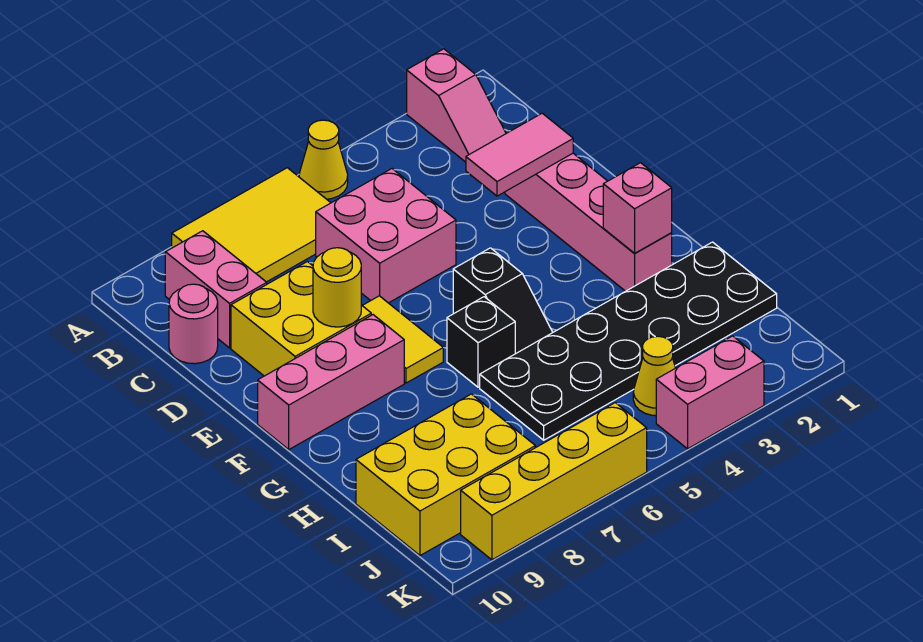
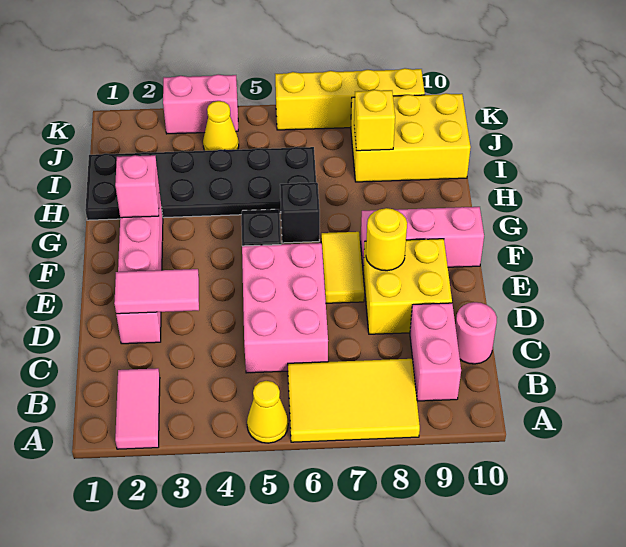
pink slope A2:B2 level 1 top A -> pink tile A2:B2 level 1
pink brick C5:D6 level 1 -> pink brick C5:E6 level 1
none -> yellow brick I8 level 2

